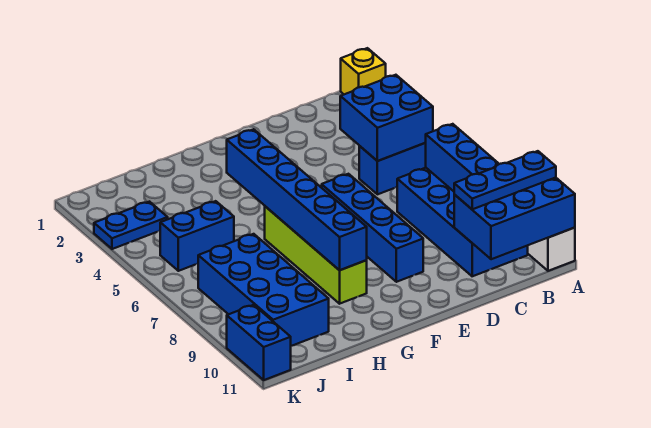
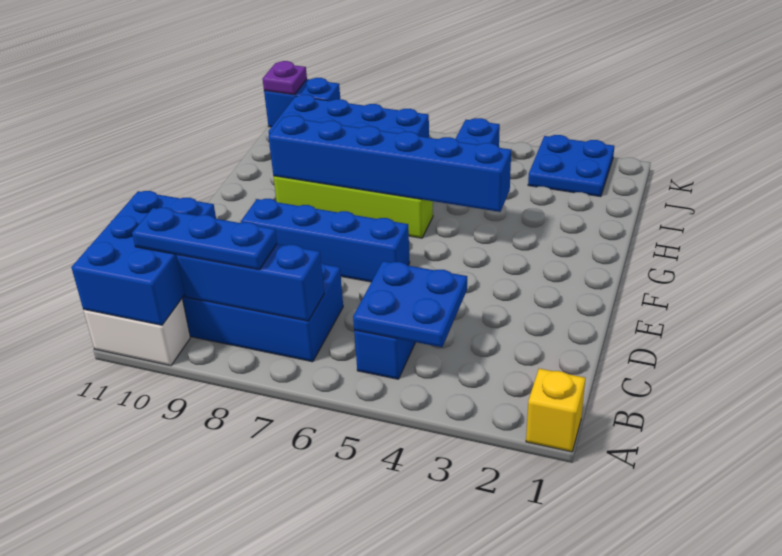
blue plate A10:C10 level 3 -> blue plate B8:B10 level 3
blue brick B4:C5 level 2 -> blue plate B4:C5 level 2
blue plate J3:K3 level 1 -> blue plate J2:K3 level 1
none -> purple plate K11 level 2

